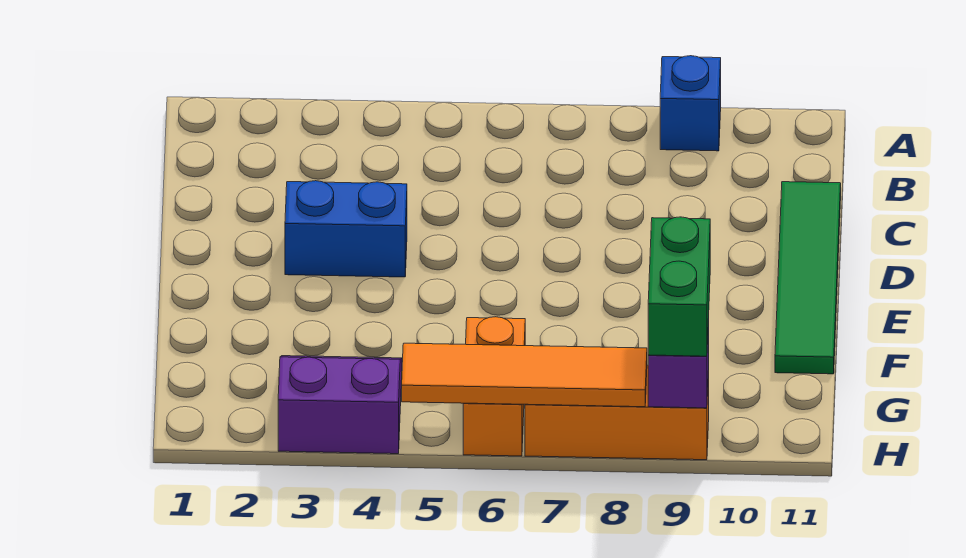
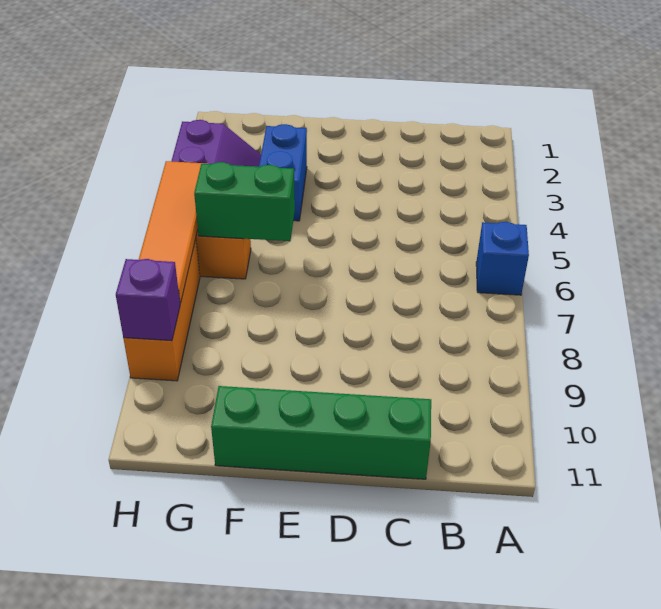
blue brick A9 level 1 -> blue brick A6 level 1
green tile C11:F11 level 1 -> green brick C11:F11 level 1
blue brick D3:D4 level 1 -> blue brick F3:F4 level 1
green brick G9:H9 level 3 -> green brick F6:G6 level 2

